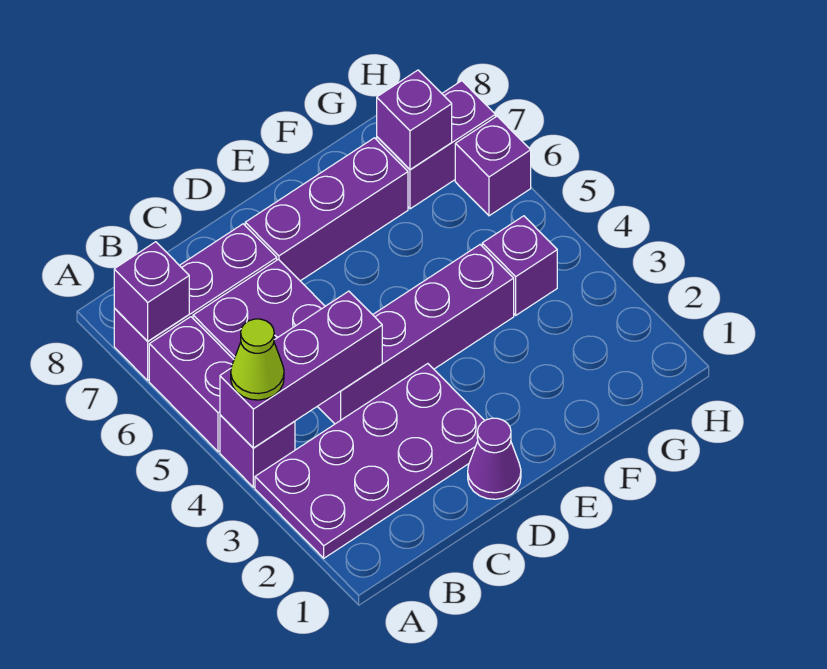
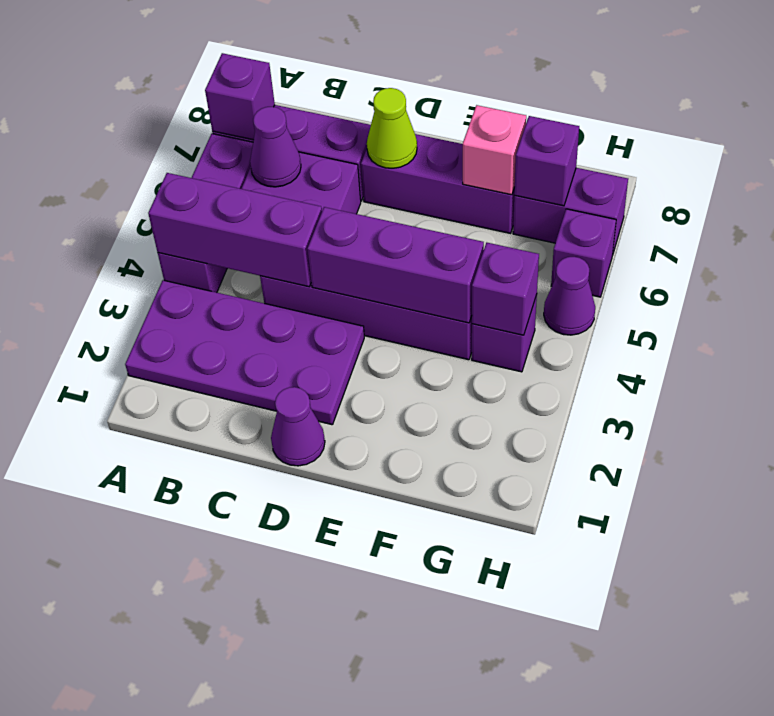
lime cone A4 level 3 -> lime cone D7 level 2
none -> purple cone B6 level 2
none -> purple brick D4:F4 level 2
none -> pink brick F7 level 2
none -> purple brick G4 level 2
none -> purple cone H5 level 1

